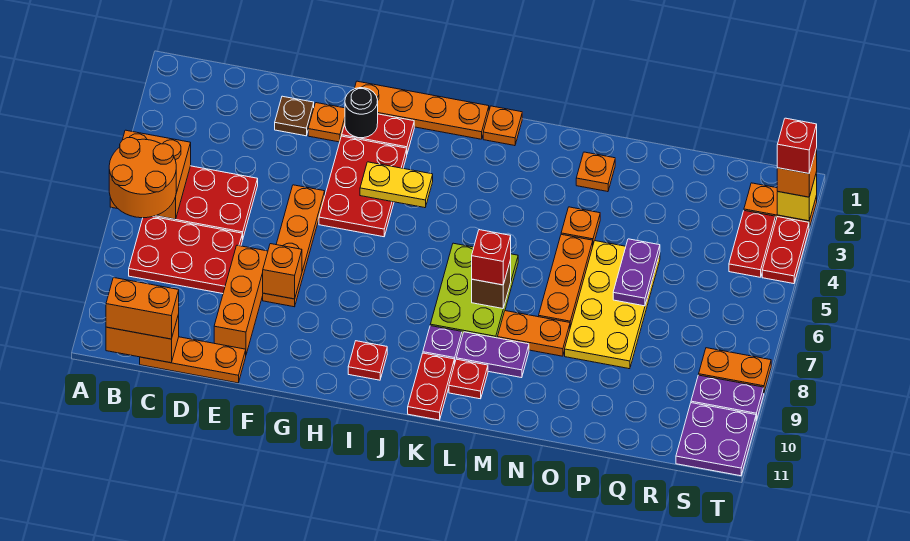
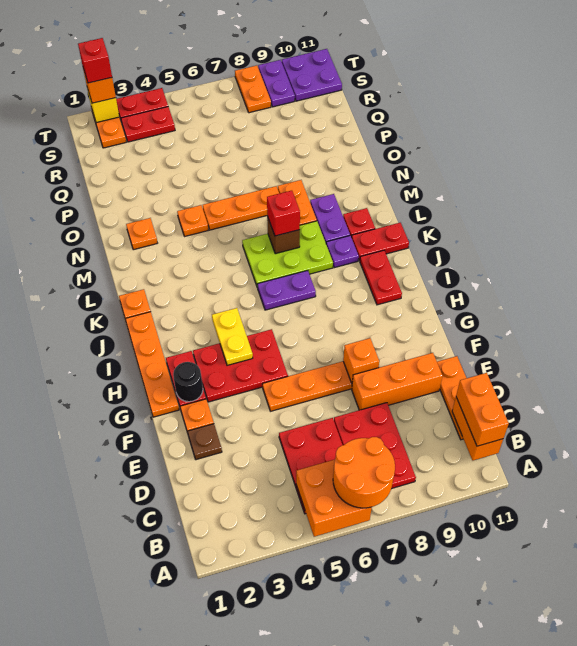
red plate I10 level 1 -> red plate I10:J10 level 1
yellow plate O5:P8 level 1 -> none
purple plate P5:P6 level 2 -> purple plate J6:J7 level 1

